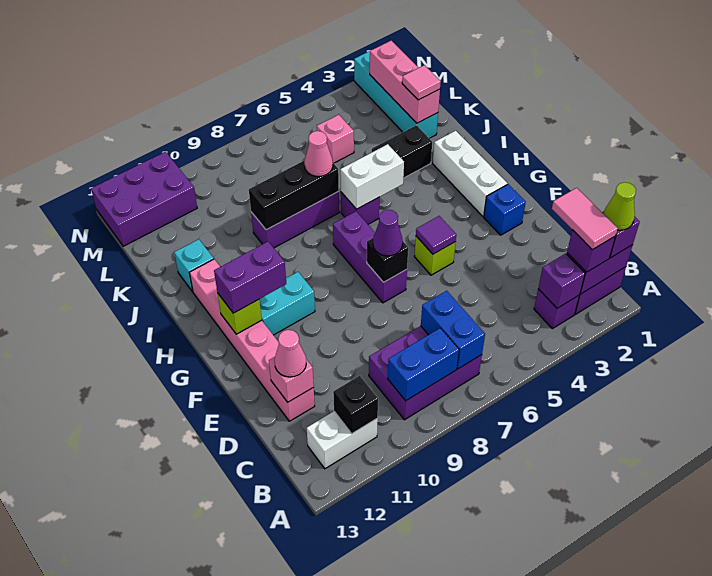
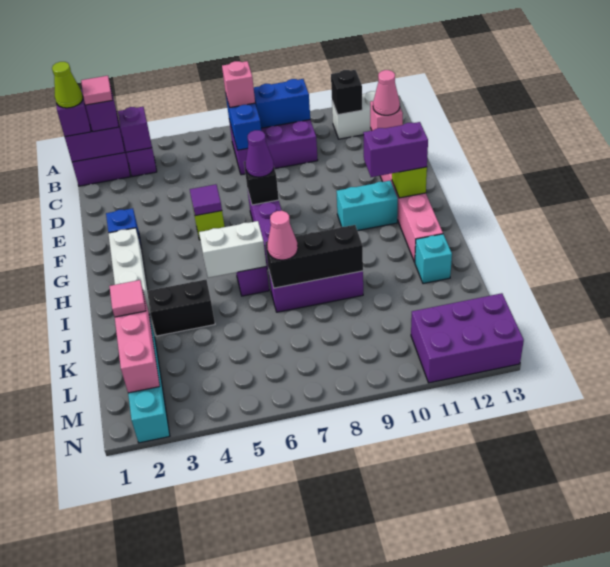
pink tile B2:C2 level 4 -> pink tile B2 level 4
pink brick L5 level 1 -> pink brick B7 level 3

